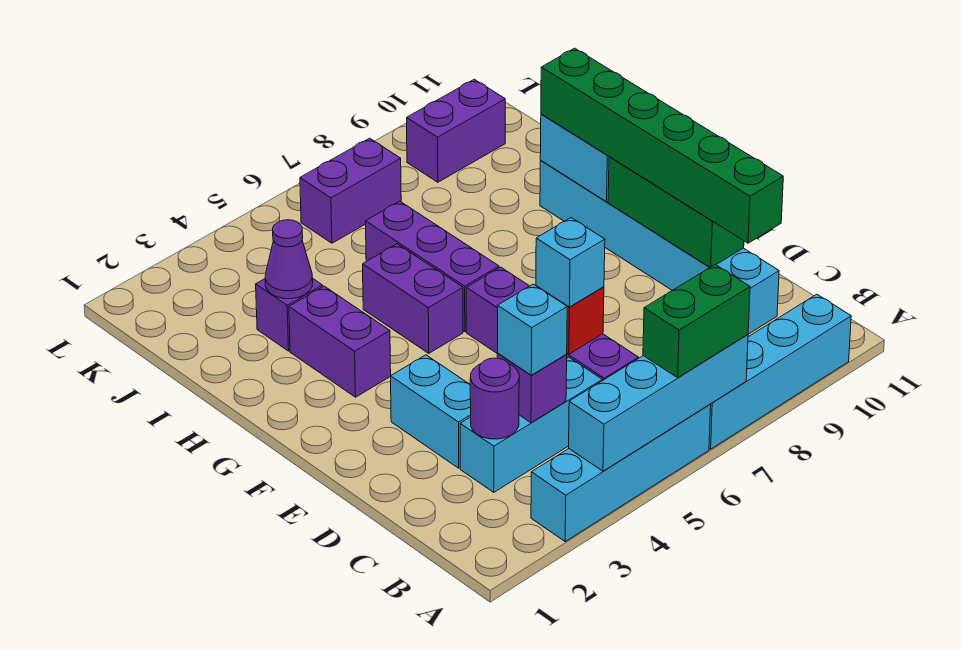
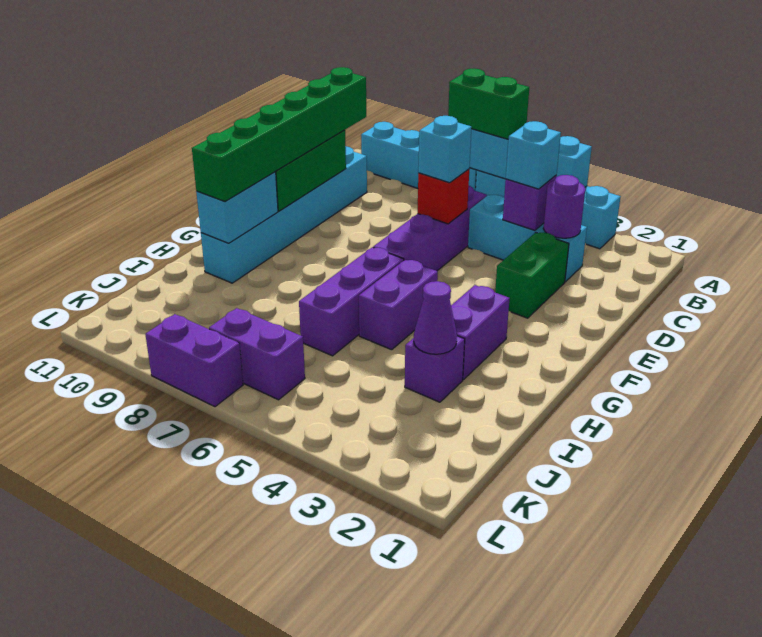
cyan brick D3:E3 level 1 -> green brick D3:E3 level 1
purple brick K9:K10 level 1 -> purple brick L7:L8 level 1

